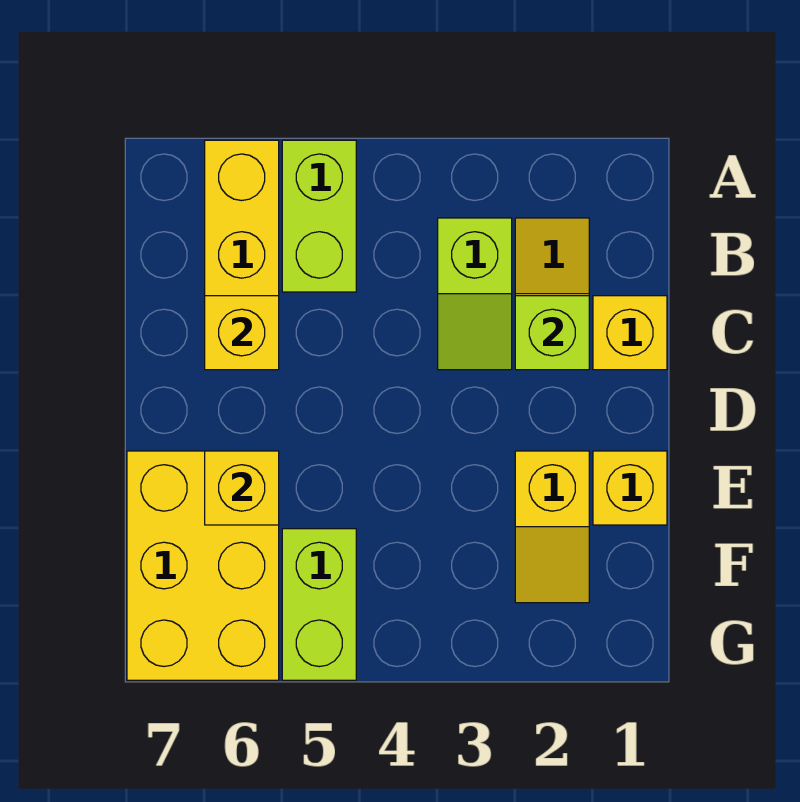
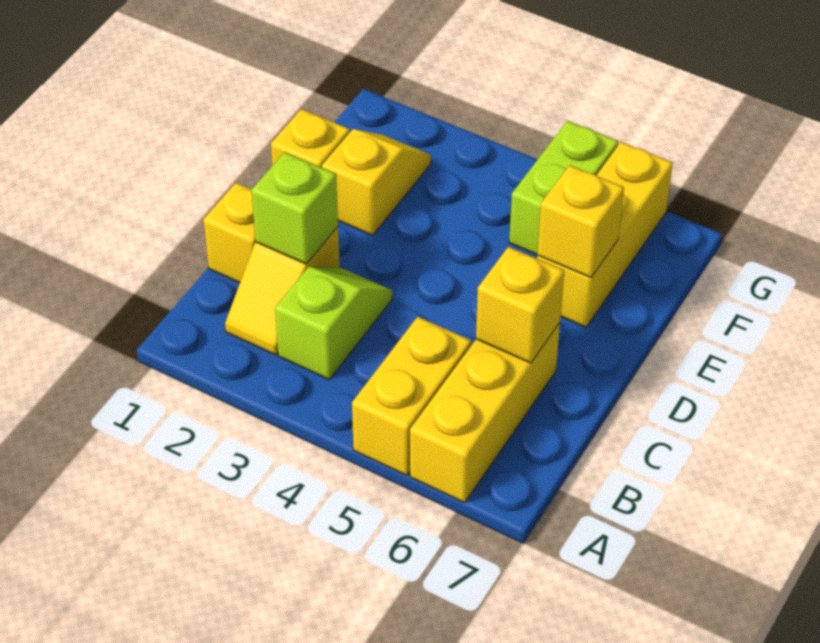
lime brick A5:B5 level 1 -> yellow brick A5:B5 level 1
yellow brick E6:G7 level 1 -> yellow brick E6:G6 level 1

